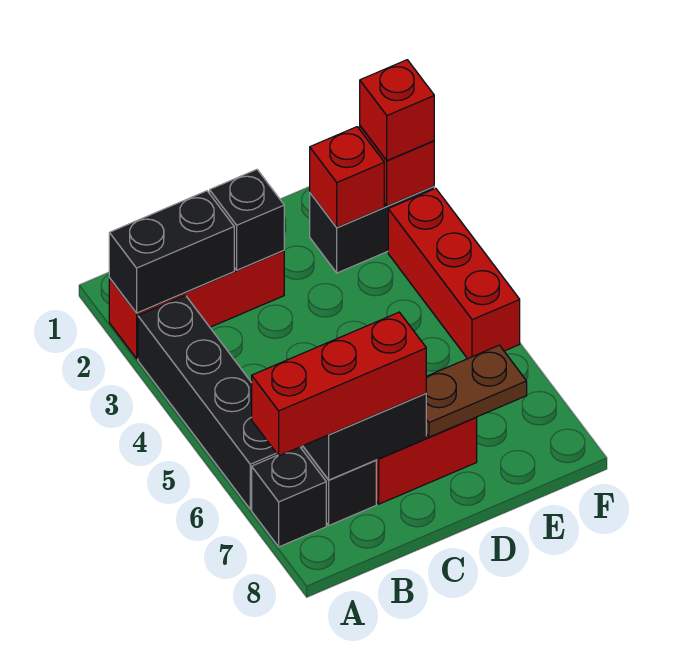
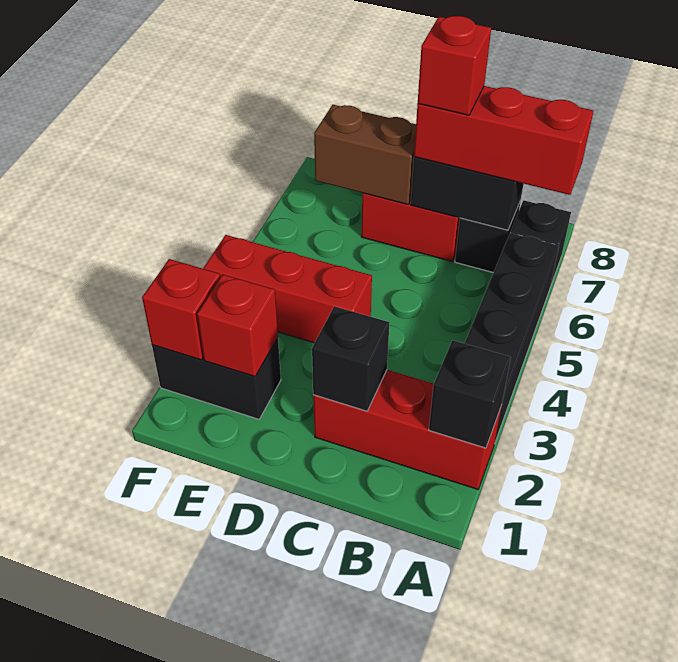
black brick A2:B2 level 2 -> black brick A2 level 2
brown plate D7:E7 level 2 -> brown brick D7:E7 level 2
red brick F2 level 3 -> red brick C7 level 4
red brick F3:F5 level 1 -> red brick D4:F4 level 1

